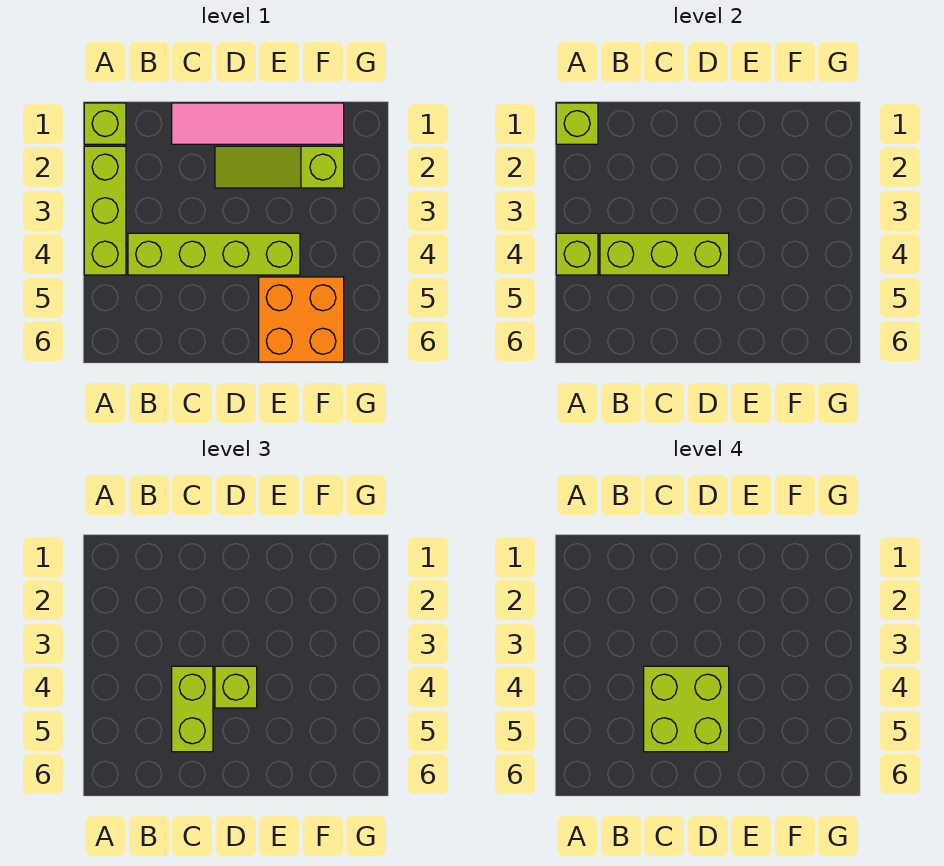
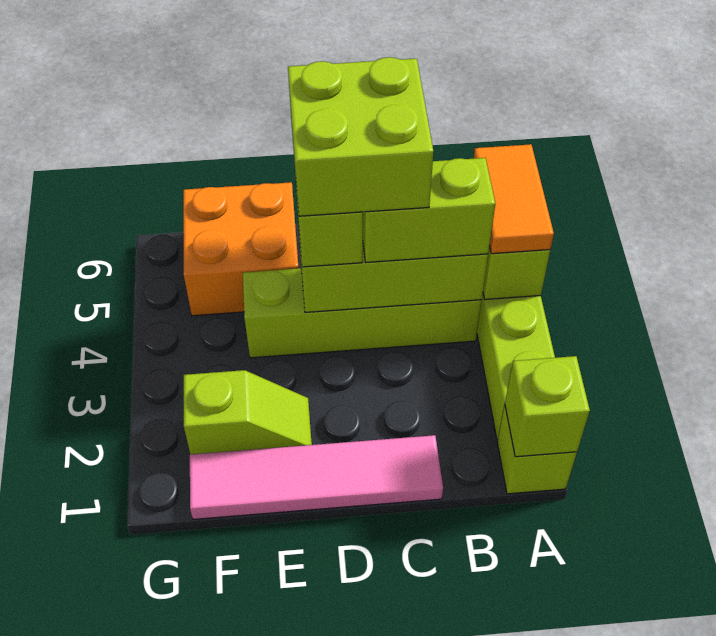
none -> orange tile A4:A5 level 3
lime brick C4:C5 level 3 -> lime brick B4:C4 level 3
lime slope D2:F2 level 1 top F -> lime slope E2:F2 level 1 top F

